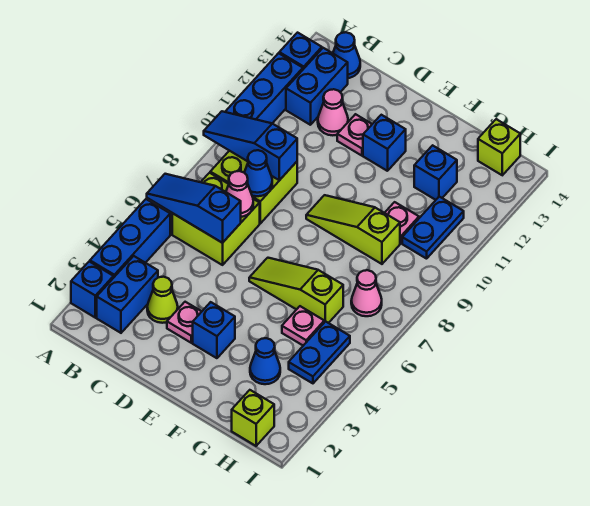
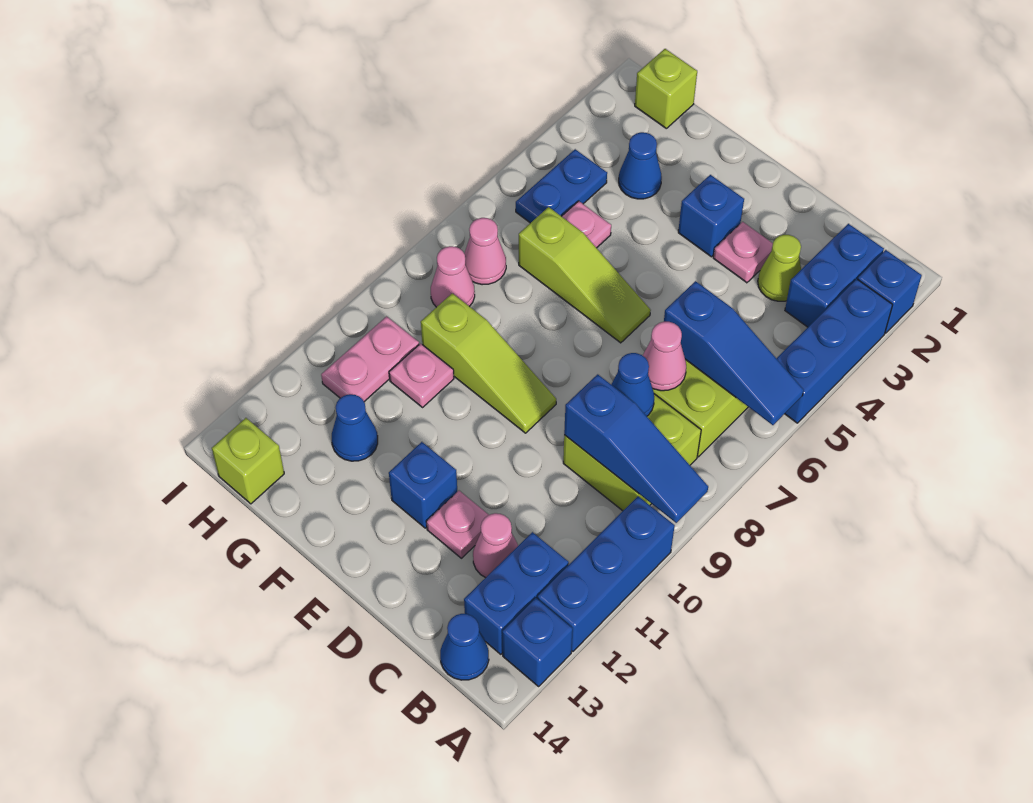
blue brick G12 level 1 -> blue cone G12 level 1
none -> pink cone H8 level 1
blue plate H10:H11 level 1 -> pink plate H10:H11 level 1

